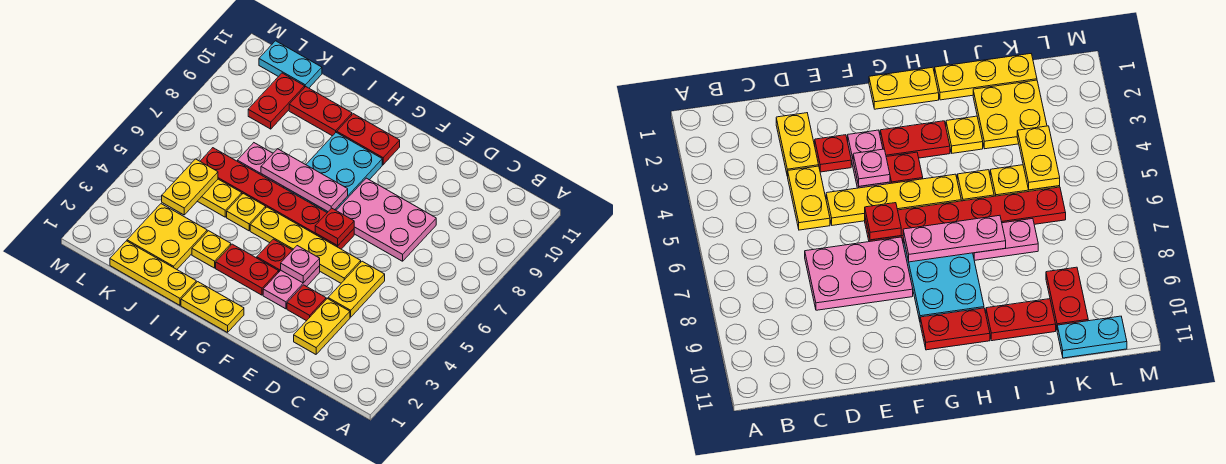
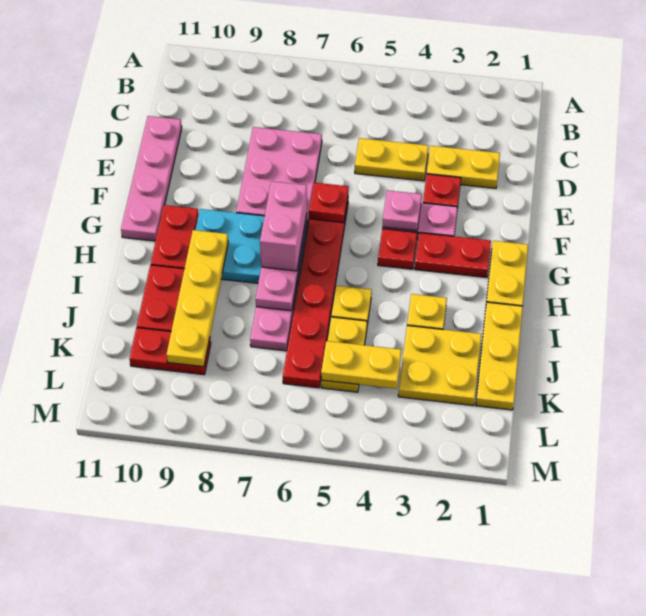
none -> pink plate D11:G11 level 1
yellow plate E5:H5 level 1 -> yellow plate H9:K9 level 2
red plate G3:H3 level 1 -> red plate G2:G3 level 1
none -> pink brick G7:H7 level 3
cyan plate K11:L11 level 1 -> none

